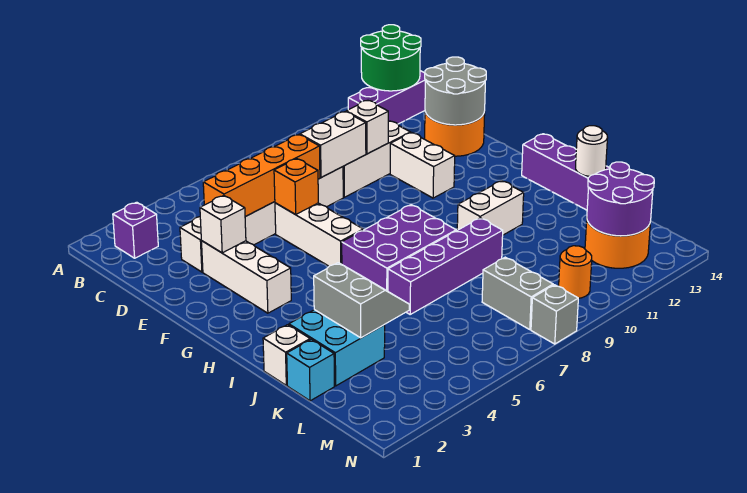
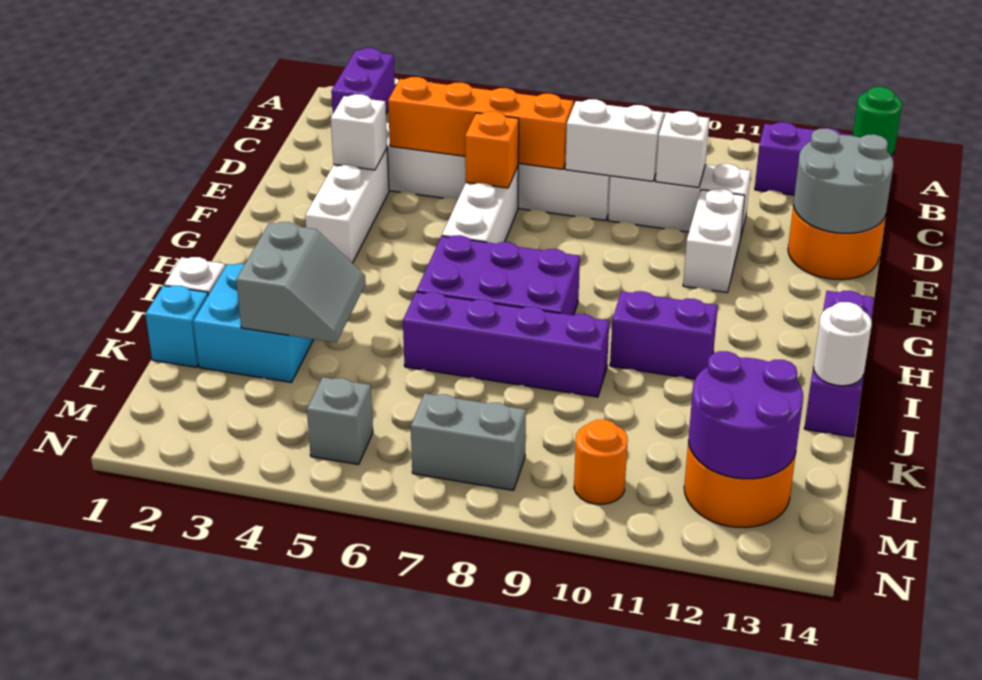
green round brick A13:B14 level 2 -> green round brick B14 level 2
purple brick B2 level 1 -> purple brick A2:B2 level 1
white brick I10:I11 level 1 -> purple brick I10:I11 level 1
grey brick L8:M8 level 1 -> grey brick M7:M8 level 1
grey brick N8 level 1 -> grey brick M5 level 1

